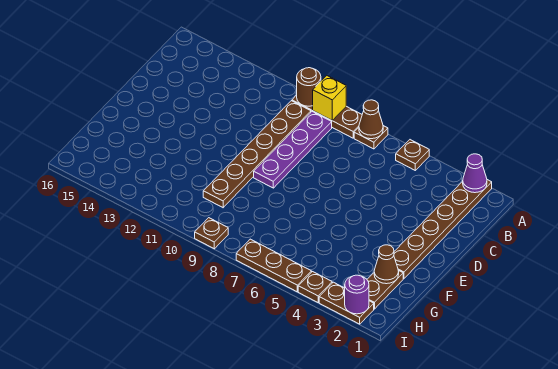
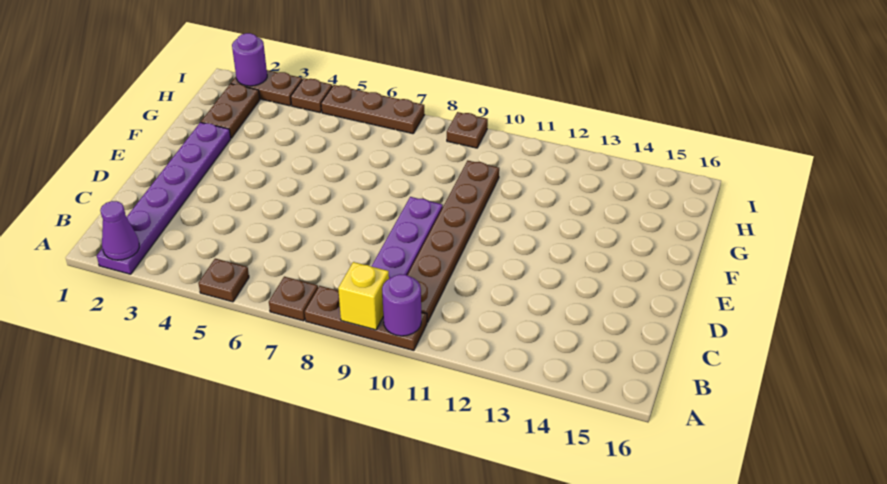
brown plate A2:F2 level 1 -> purple plate A2:F2 level 1
brown cone A7 level 2 -> none
brown round brick A10 level 2 -> purple round brick A10 level 2
brown cone G2 level 2 -> none

